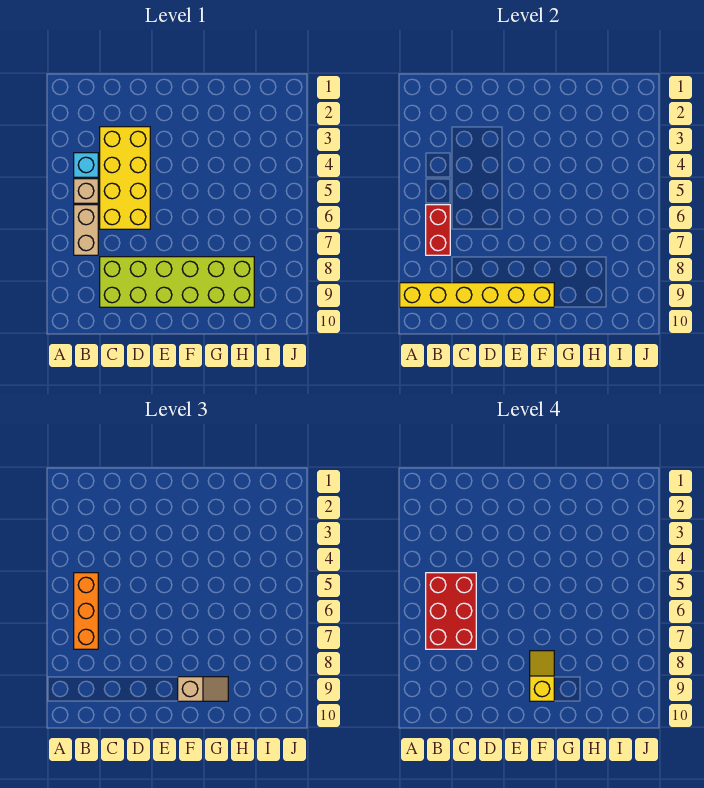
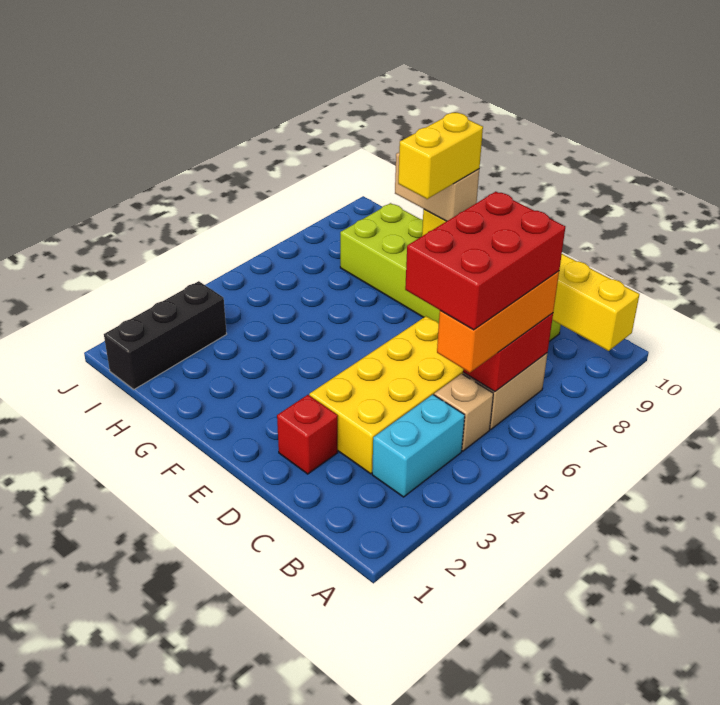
cyan brick B4 level 1 -> cyan brick B3:B4 level 1
none -> red brick D2 level 1
yellow slope F8:F9 level 4 top 9 -> yellow brick F8:F9 level 4
tan slope F9:G9 level 3 top F -> tan brick F9:G9 level 3
none -> black brick I1:I3 level 1

